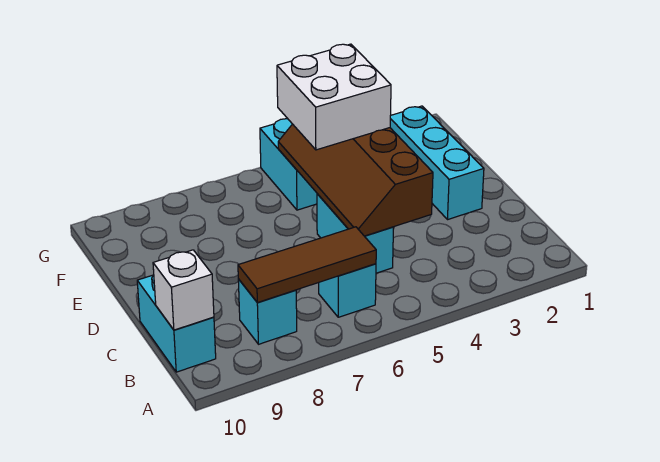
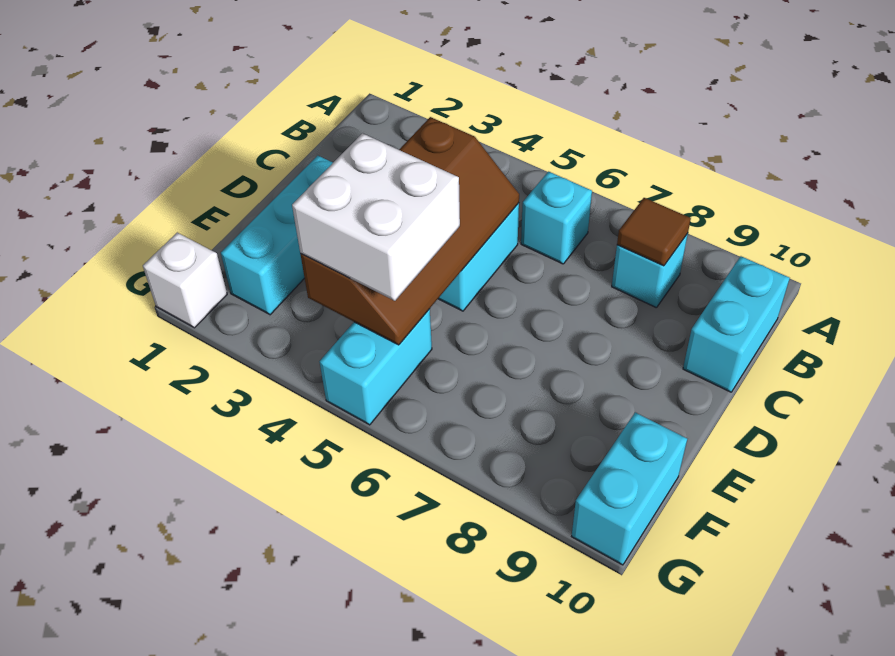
brown tile B6:B8 level 2 -> brown tile B8 level 2
white brick B10 level 2 -> white brick G1 level 1
none -> cyan brick F10:G10 level 1

